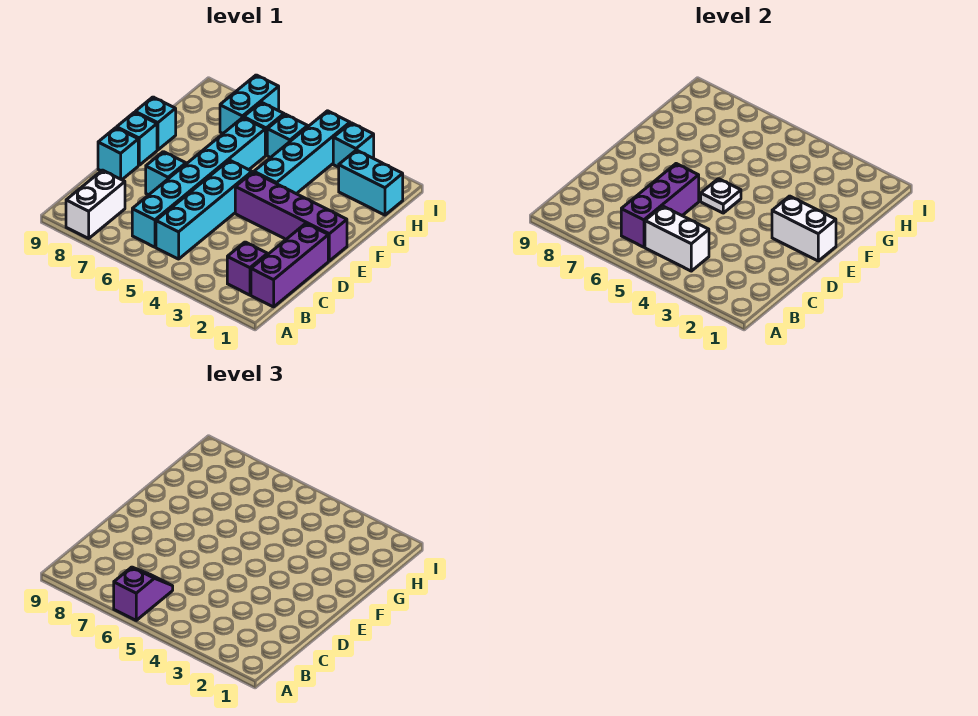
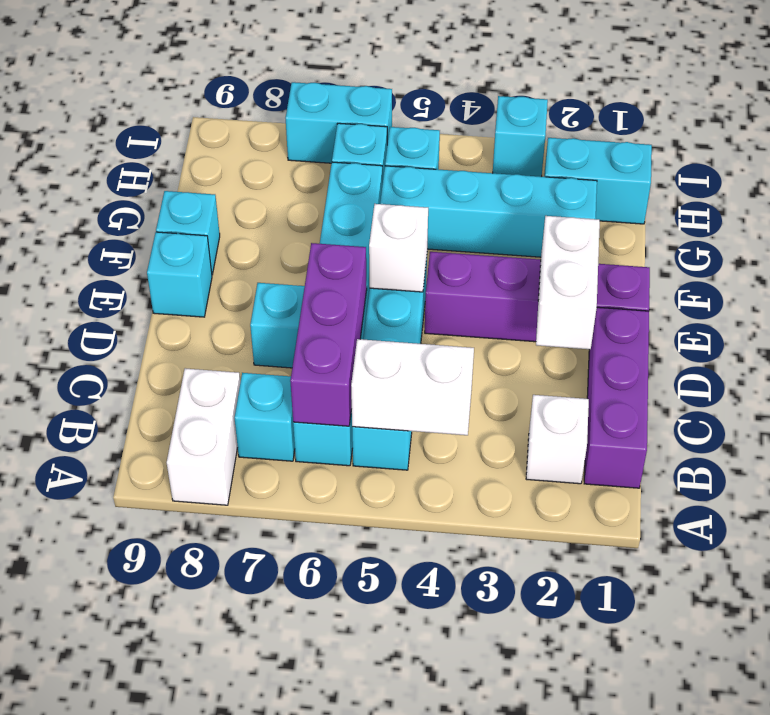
purple slope A6:B6 level 3 top A -> none
purple brick B2 level 1 -> white brick B2 level 1
cyan brick D9 level 1 -> cyan brick B7 level 1
white brick E1:E2 level 2 -> white brick D2:E2 level 2
white plate E5 level 2 -> white brick E5 level 2
cyan brick F4:I4 level 1 -> cyan brick G2:G5 level 1
cyan brick H7:I7 level 1 -> cyan brick I6:I7 level 1

